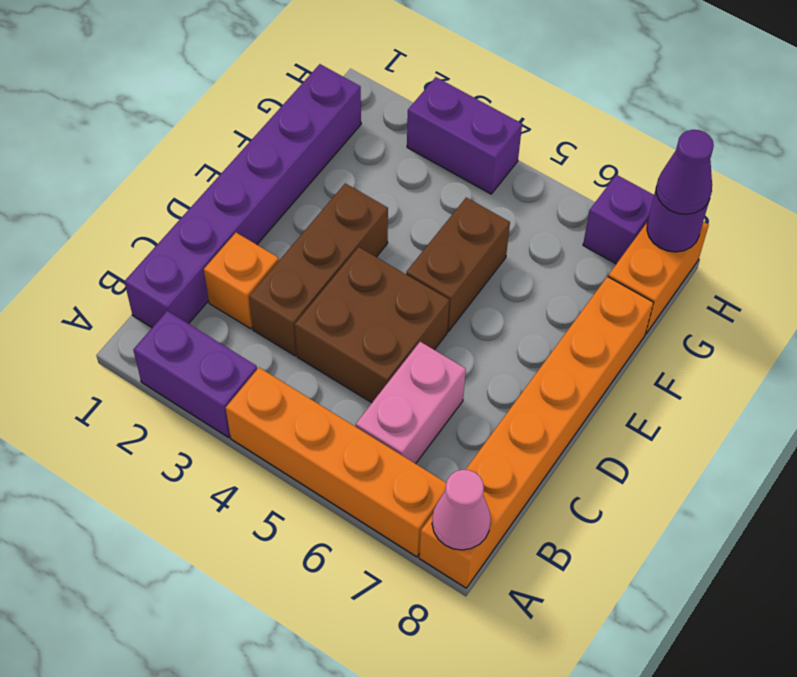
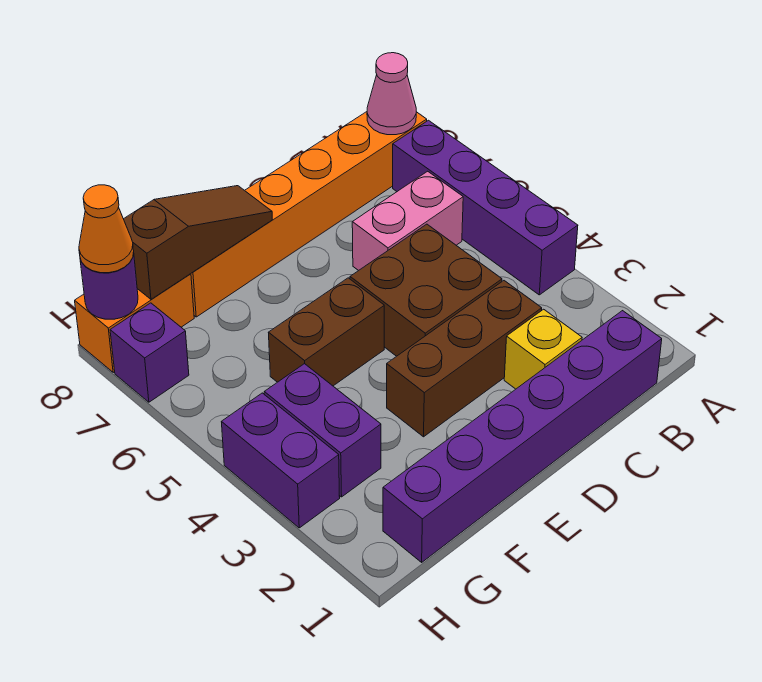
purple brick A2:A3 level 1 -> purple brick G3:G4 level 1
orange brick A4:A7 level 1 -> purple brick A4:A7 level 1
orange brick C2 level 1 -> yellow brick C2 level 1
none -> brown slope E8:G8 level 2 top G
purple cone H8 level 3 -> orange cone H8 level 3

